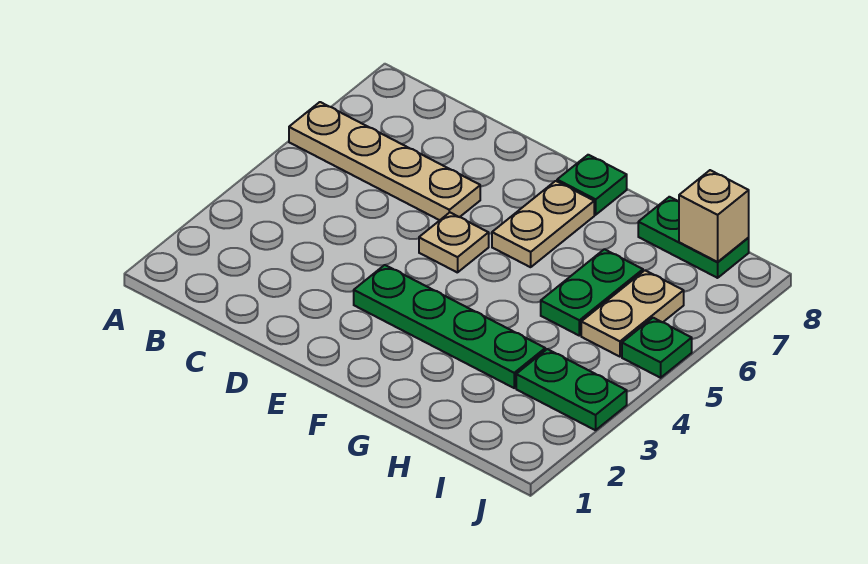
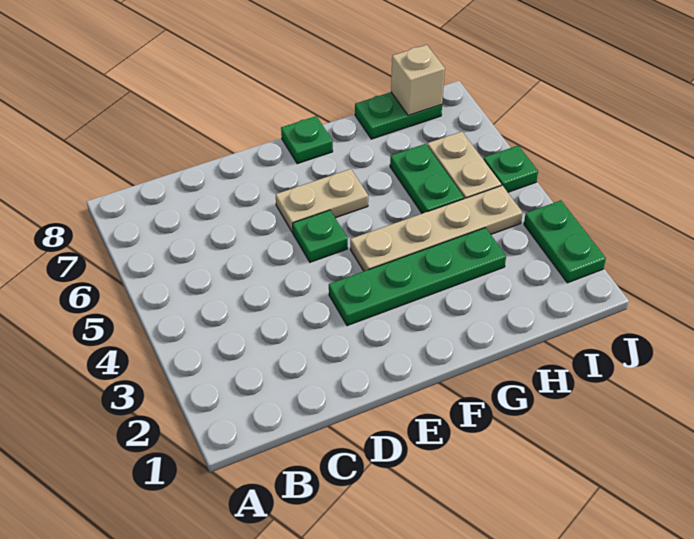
tan plate A6:D6 level 1 -> tan plate F4:I4 level 1
tan plate E5 level 1 -> green plate E5 level 1
tan plate F6:F7 level 1 -> tan plate E6:F6 level 1
green plate I3:J3 level 1 -> green plate J2:J3 level 1

